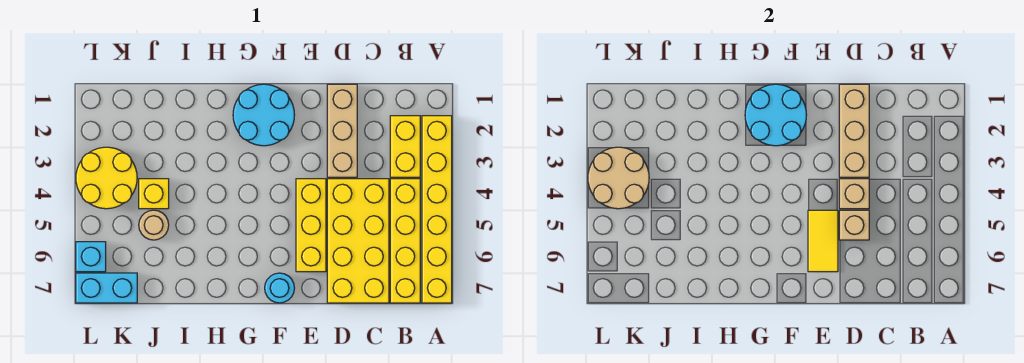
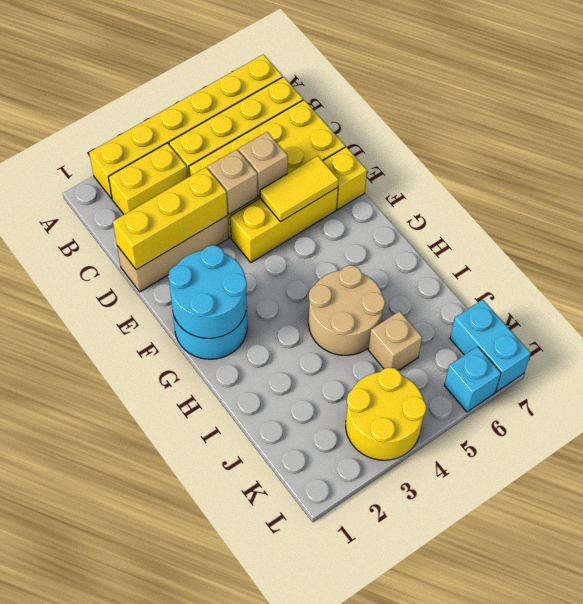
tan brick D1:D3 level 2 -> yellow brick D1:D3 level 2
cyan round brick F7 level 1 -> none
yellow brick J4 level 1 -> yellow brick E7 level 1
tan round brick J5 level 1 -> tan brick J5 level 1
tan round brick K3:L4 level 2 -> tan round brick H4:I5 level 1

